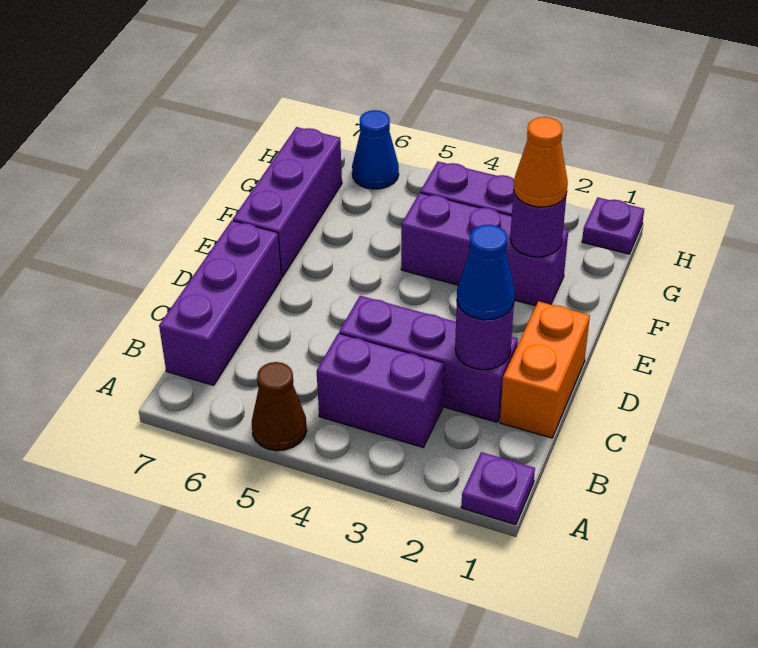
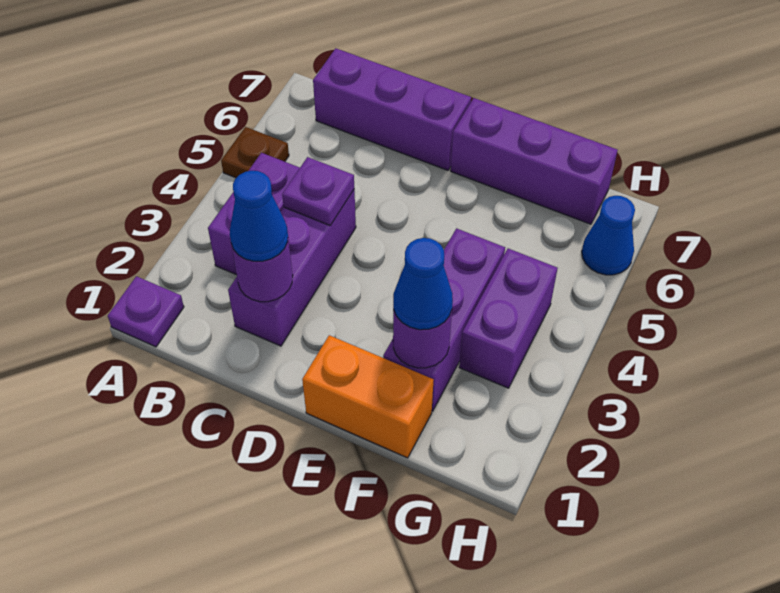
brown cone A5 level 1 -> brown plate A5 level 1
orange brick C1:D1 level 1 -> orange brick E1:F1 level 1
orange cone F2 level 3 -> blue cone F2 level 3
purple plate H1 level 1 -> purple plate C4 level 2

